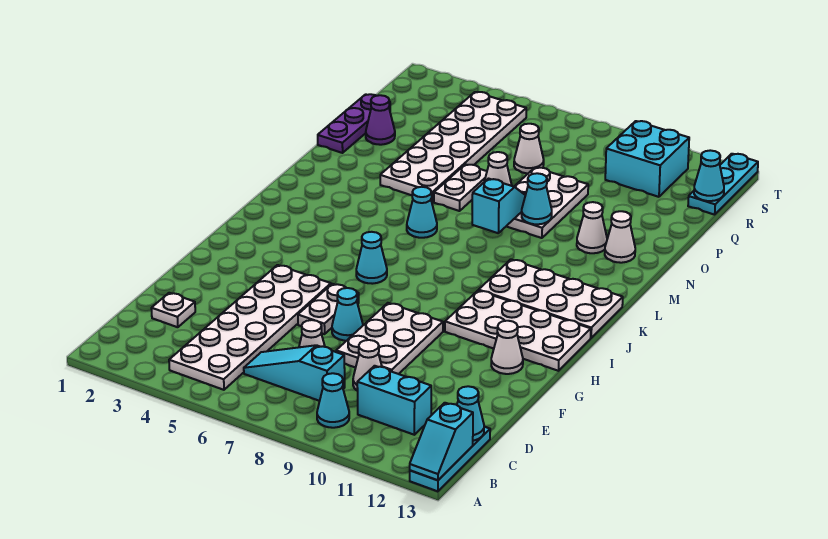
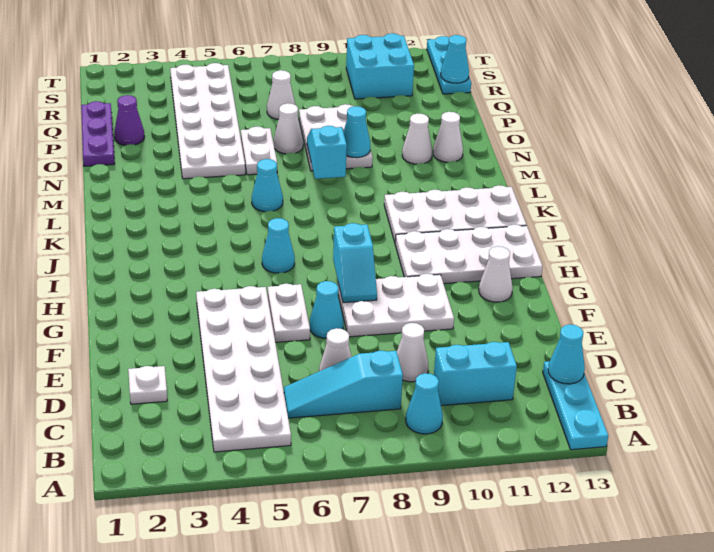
cyan slope A13:B13 level 2 top B -> cyan slope G8:H8 level 2 top H
white plate E8:G9 level 1 -> white plate F8:G10 level 1

